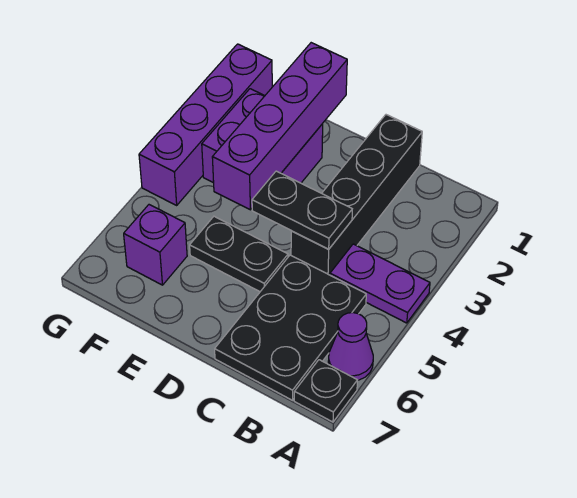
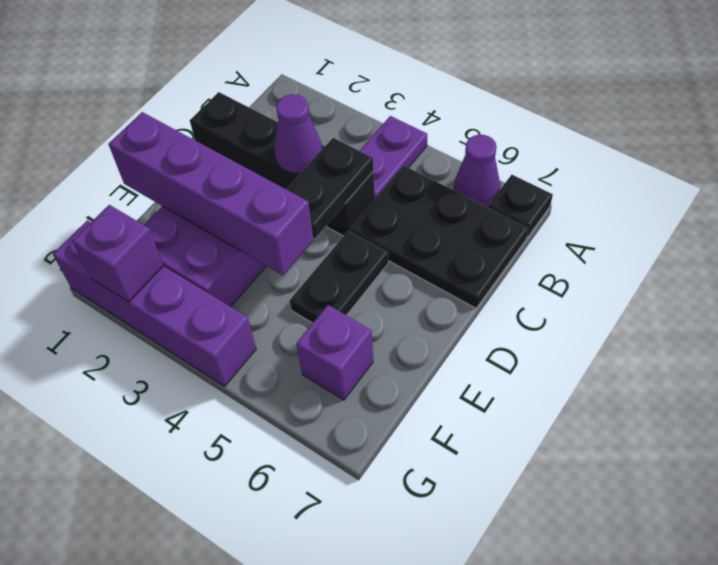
none -> purple cone C3 level 2
none -> purple brick G2 level 2

